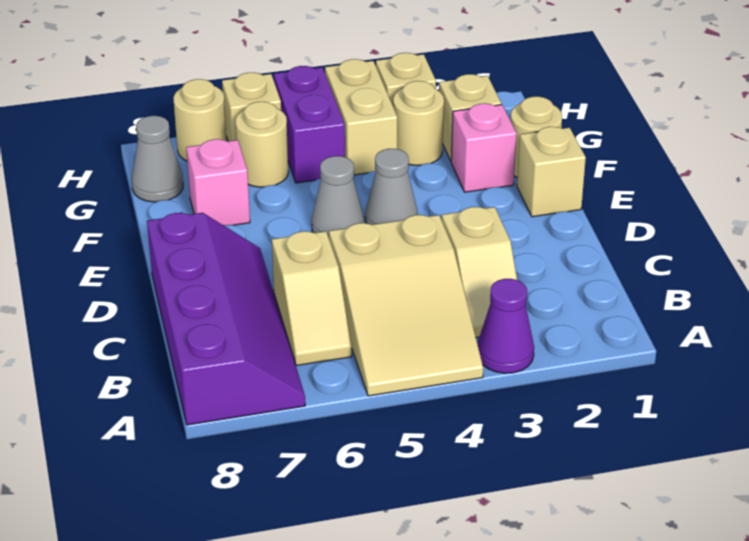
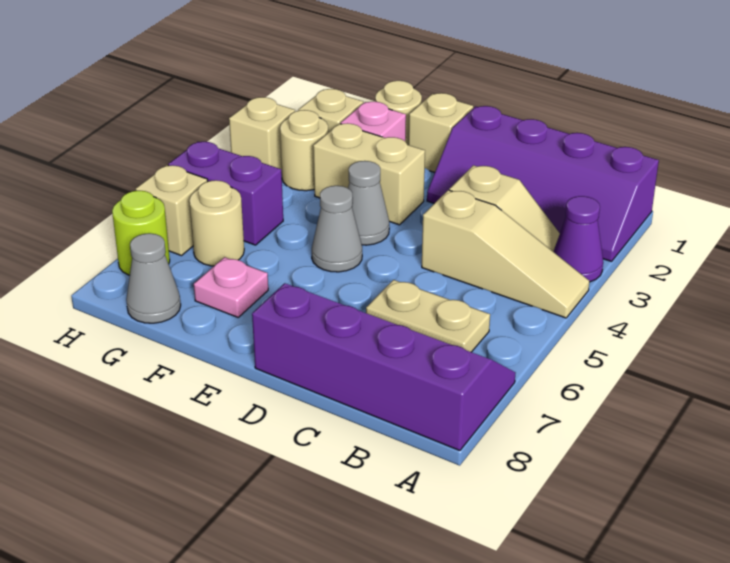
none -> purple slope A1:D2 level 1 top 1
tan slope A4:C5 level 1 top C -> tan slope A4:C4 level 1 top C
tan slope B6:C6 level 1 top C -> tan plate B6:C6 level 1
pink brick F7 level 1 -> pink plate F7 level 1
tan brick G4:H4 level 1 -> tan brick E3:F3 level 1
tan round brick H7 level 1 -> lime round brick H7 level 1

